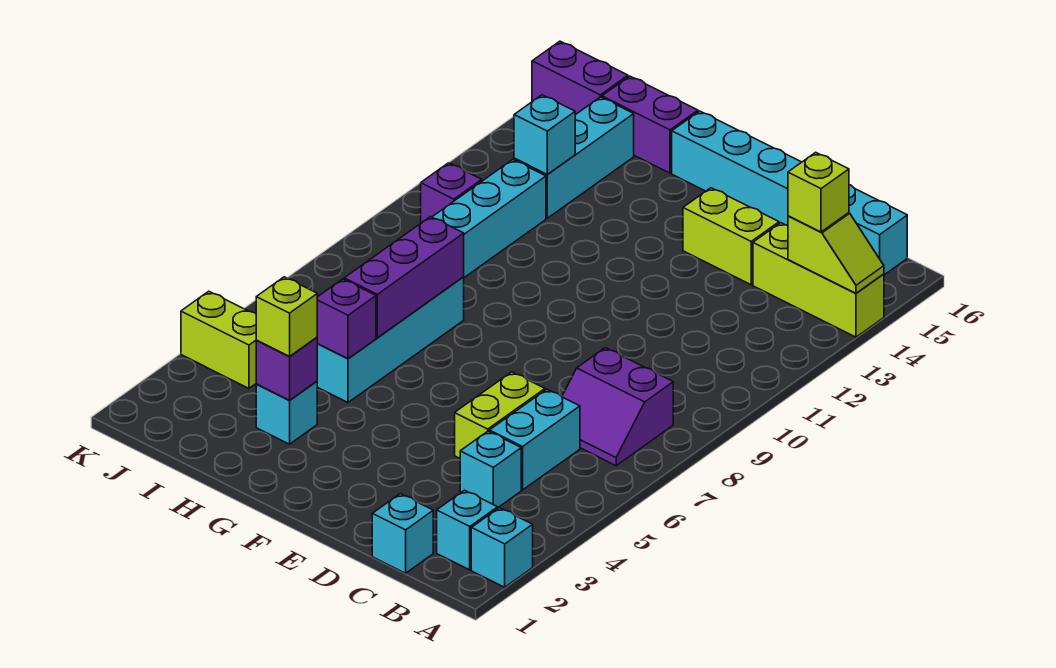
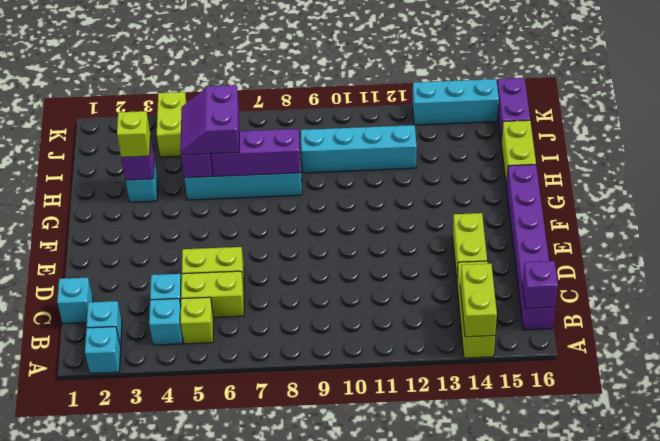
lime slope A14:B14 level 2 top B -> lime brick A14:B14 level 2
purple slope B7:C8 level 1 top 8 -> purple slope H5:I6 level 3 top 6
lime brick B14 level 3 -> lime brick B5 level 1
cyan brick B16:G16 level 1 -> purple brick B16:G16 level 1
cyan brick C5:C6 level 1 -> lime brick C5:C6 level 1
purple brick H16:I16 level 1 -> lime brick H16:I16 level 1
cyan brick I13:I15 level 1 -> cyan brick K13:K15 level 1
cyan brick I13 level 2 -> cyan brick B4 level 1
purple brick J11 level 1 -> purple brick B16 level 2

